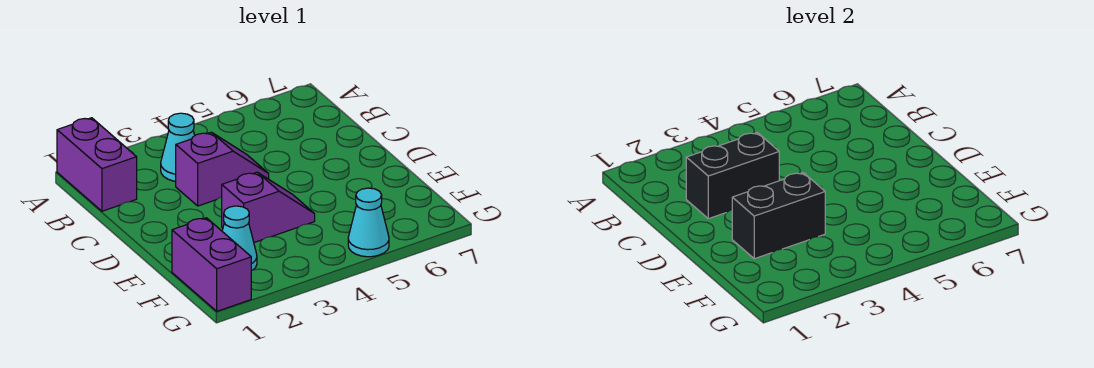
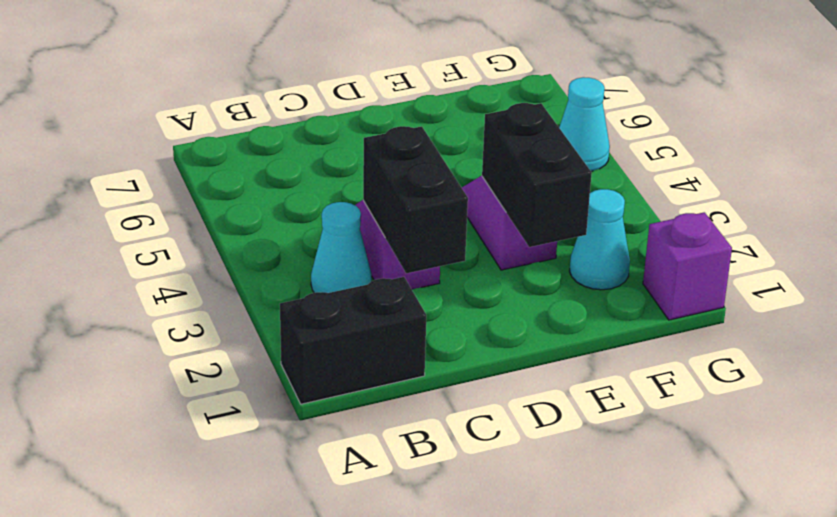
purple brick A1:B1 level 1 -> black brick A1:B1 level 1
purple brick F1:G1 level 1 -> purple brick G1 level 1

